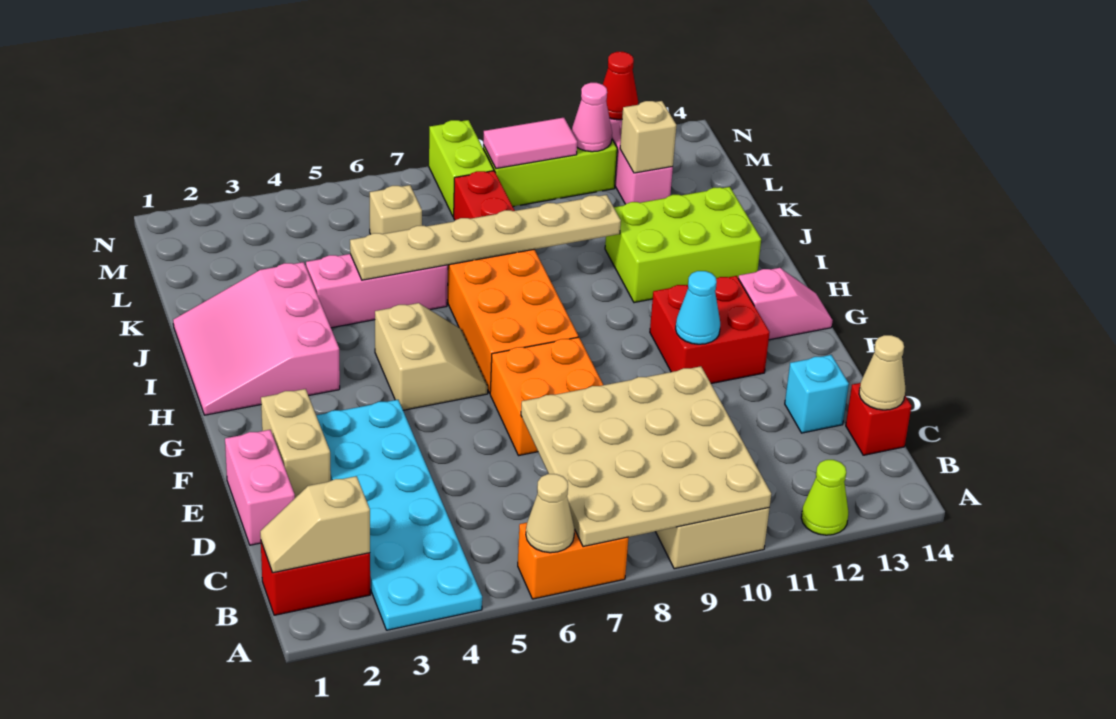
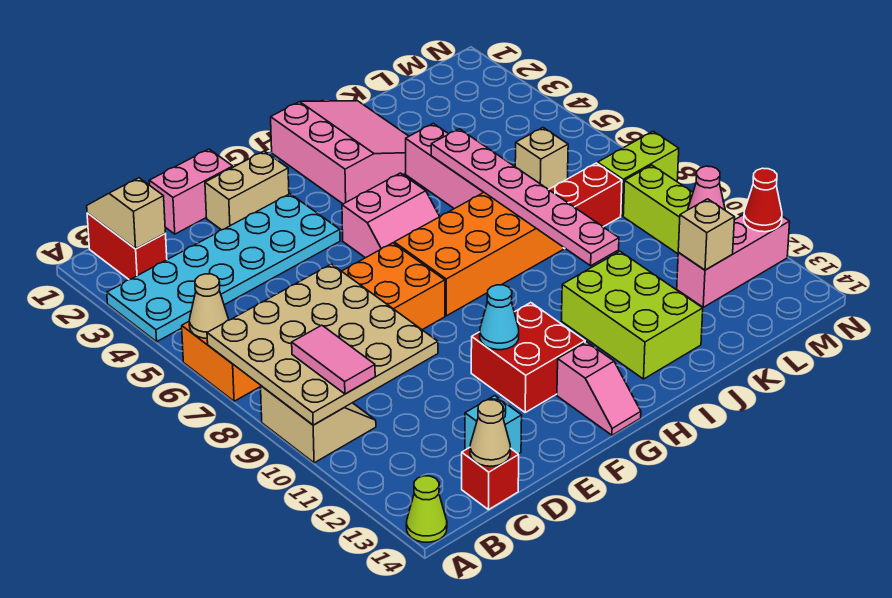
lime cone A12 level 1 -> lime cone A14 level 1
tan slope G5:H6 level 1 top 5 -> pink slope G5:H6 level 1 top 5
pink slope H1:J3 level 1 top 3 -> pink slope H1:J3 level 1 top H
tan plate J5:J10 level 2 -> pink plate J5:J10 level 2
pink tile M9:M10 level 2 -> pink tile B9:B10 level 3

